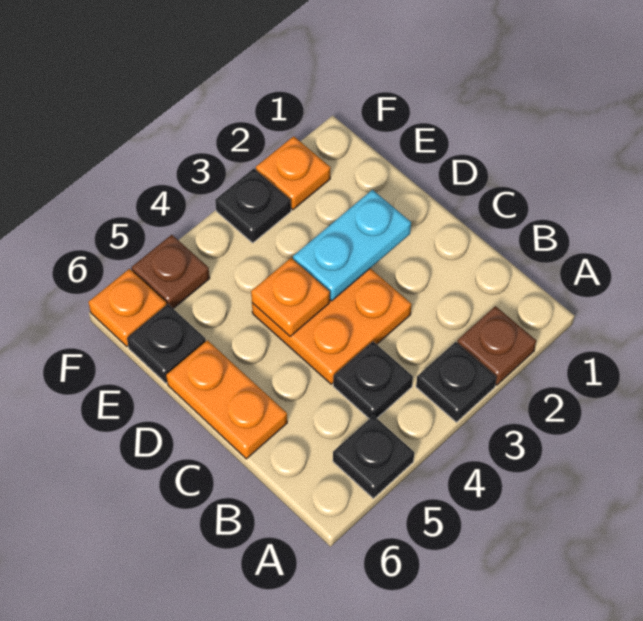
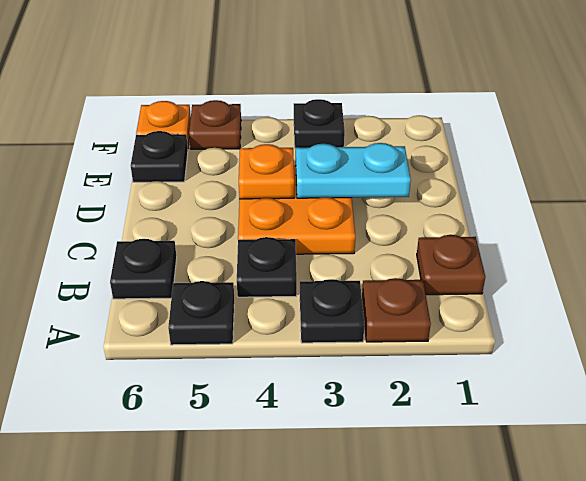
none -> brown plate B1 level 1
none -> black plate B6 level 1
orange plate C6:D6 level 1 -> none
orange plate F2 level 1 -> none

